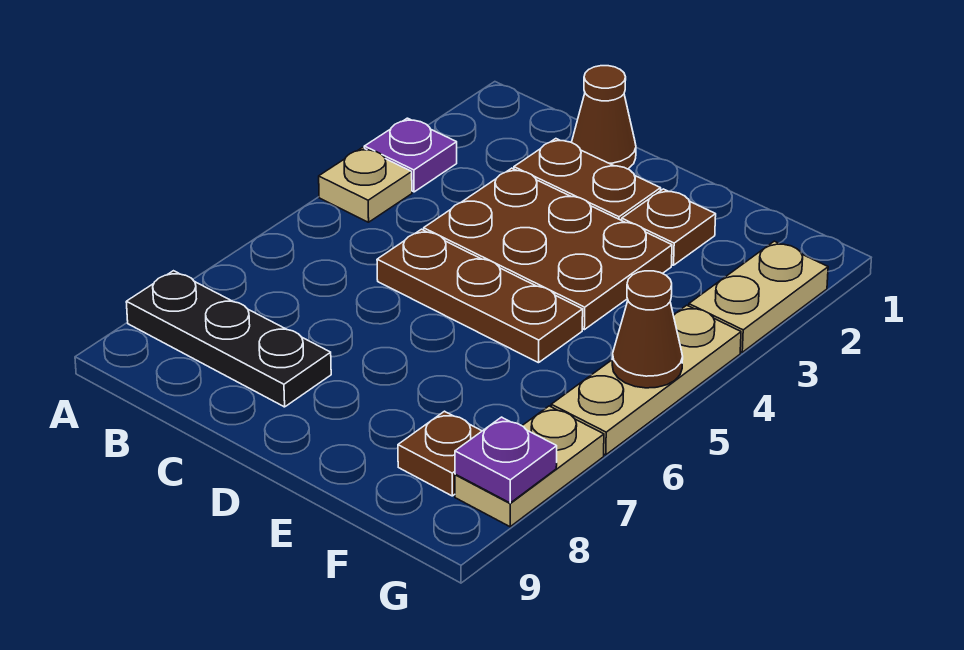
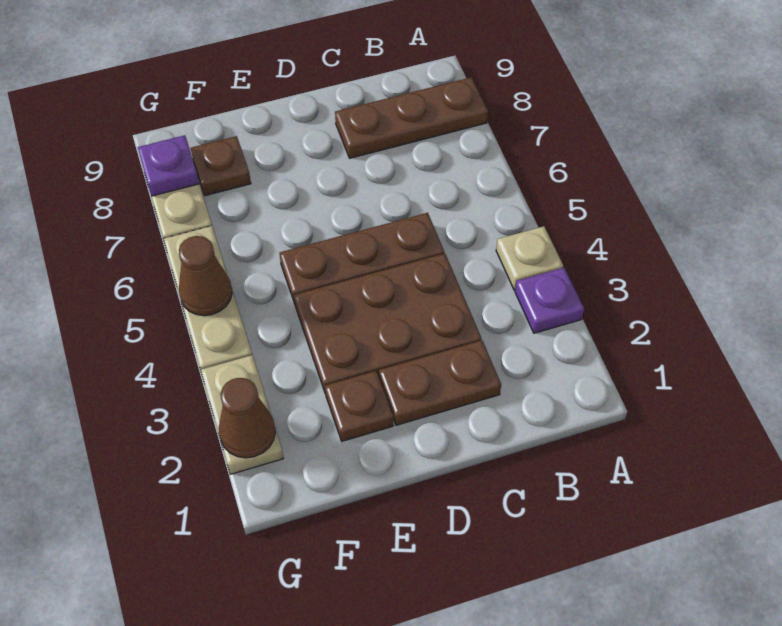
black plate A8:C8 level 1 -> brown plate A8:C8 level 1
brown cone C1 level 1 -> brown cone G2 level 2

